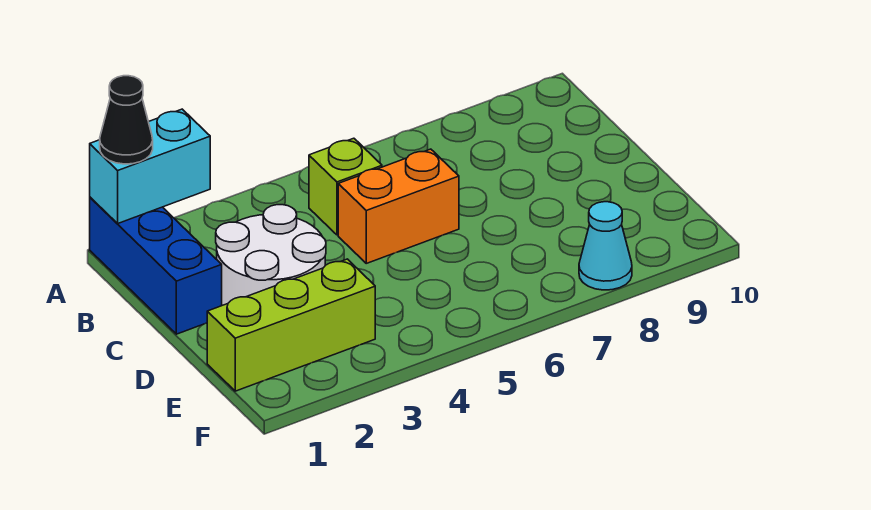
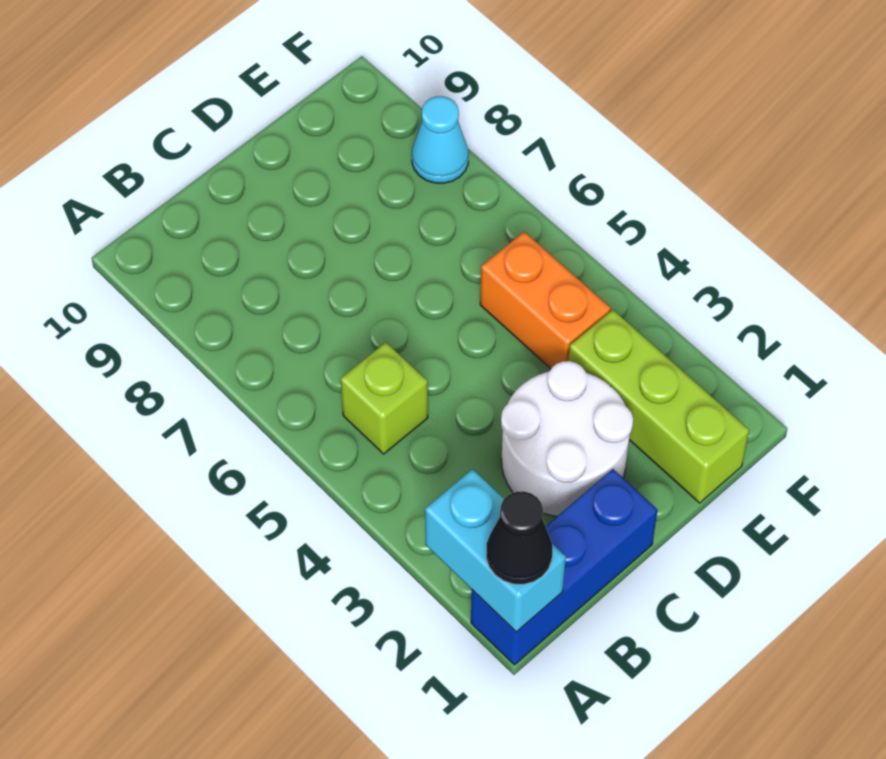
orange brick C5:C6 level 1 -> orange brick E4:E5 level 1

